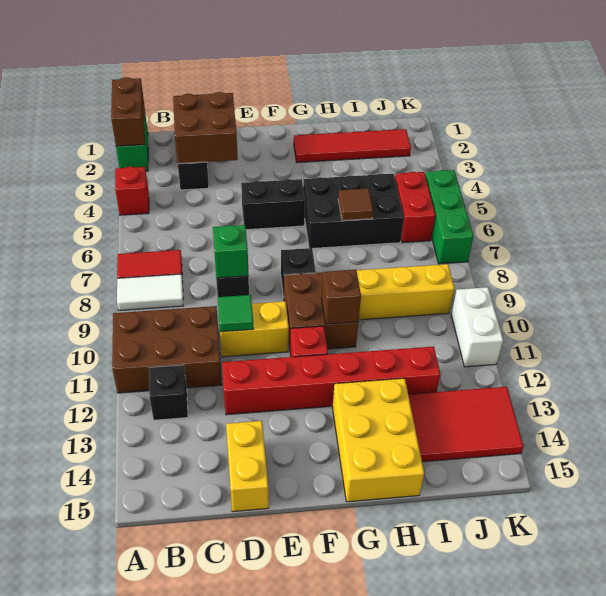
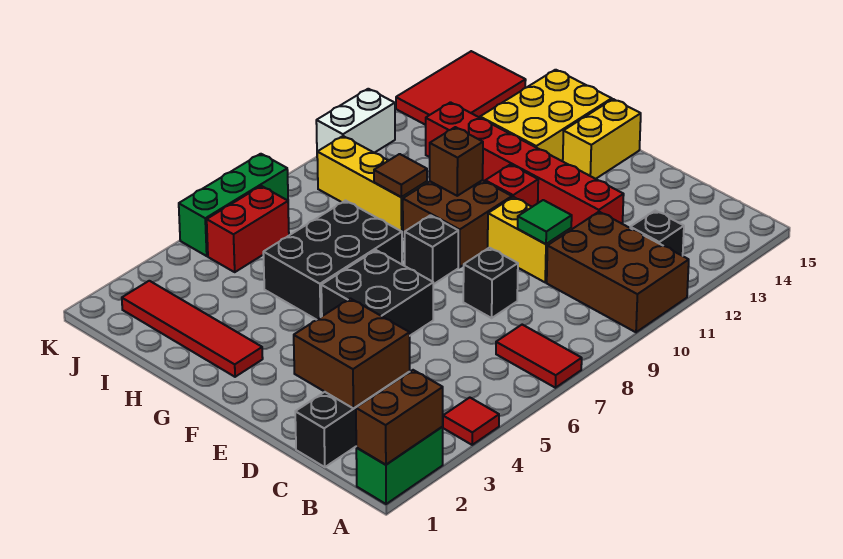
red brick A4 level 1 -> red tile A4 level 1
white tile A8:B8 level 1 -> none
green brick D8 level 2 -> none
yellow brick D14:D15 level 1 -> yellow brick F14:F15 level 1
black brick E5:F5 level 1 -> black brick E5:F6 level 1
black brick G5:I6 level 1 -> black brick G5:H7 level 1
brown tile H6 level 2 -> brown tile H9 level 2
red tile I13:K14 level 1 -> red tile J13:K15 level 1

